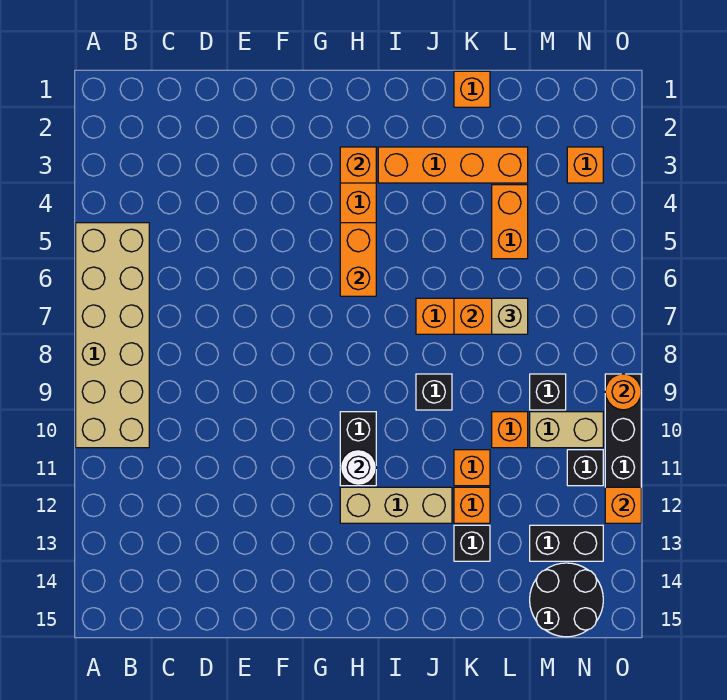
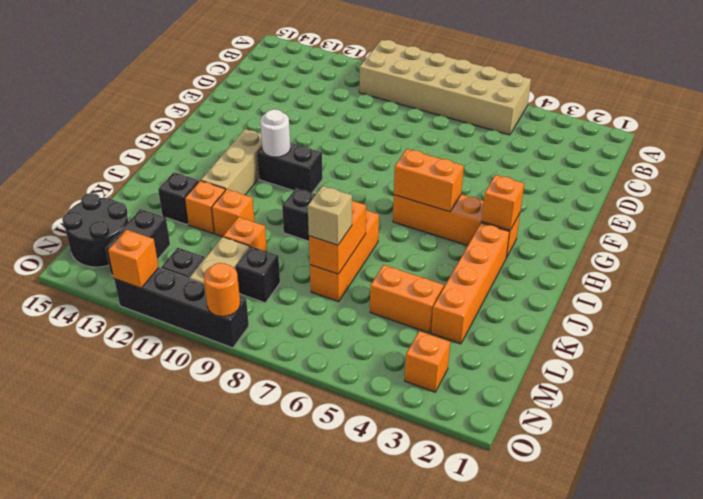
orange brick K1 level 1 -> none

